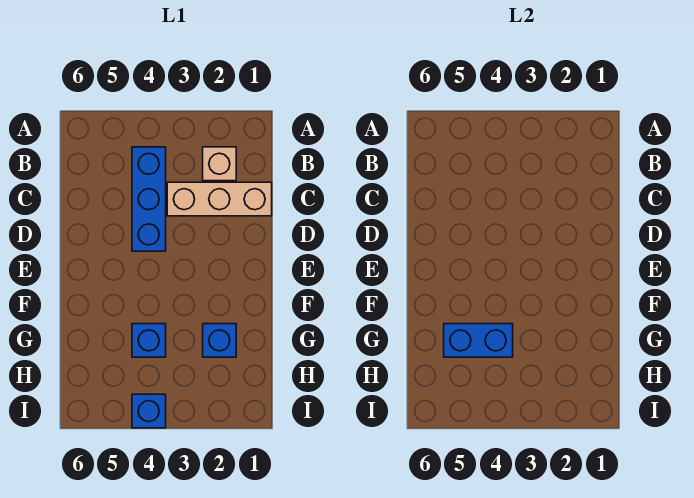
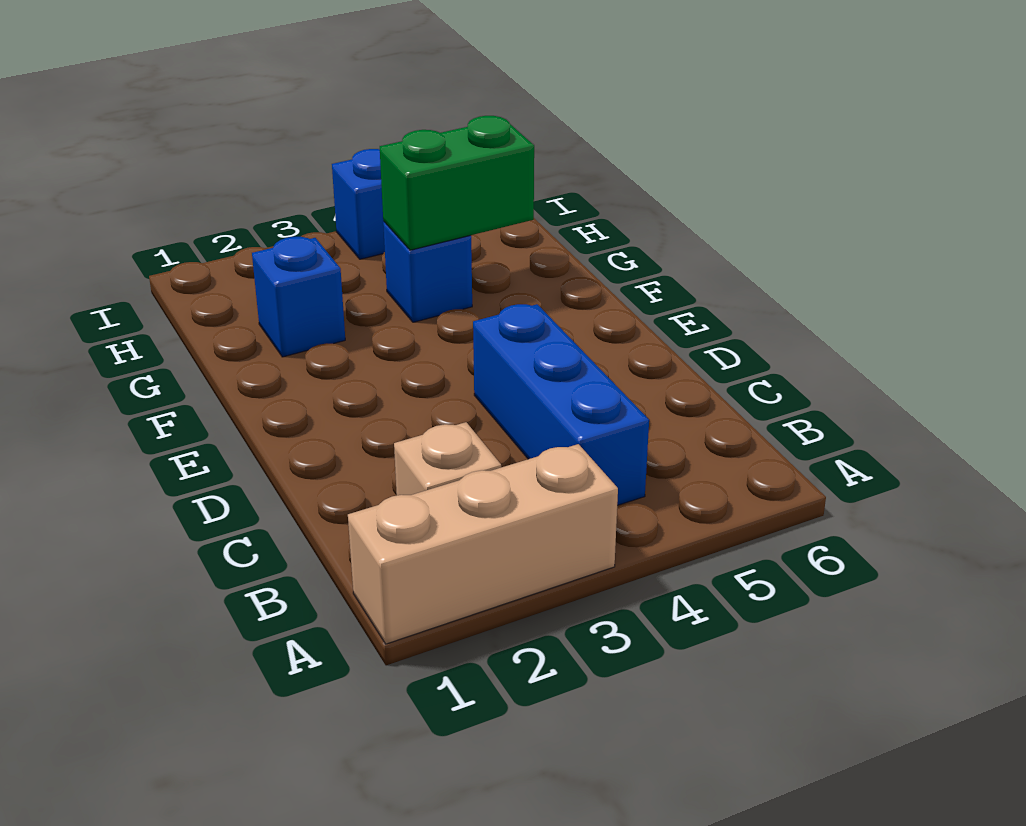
tan brick C1:C3 level 1 -> tan brick A1:A3 level 1
blue brick G4:G5 level 2 -> green brick G4:G5 level 2

